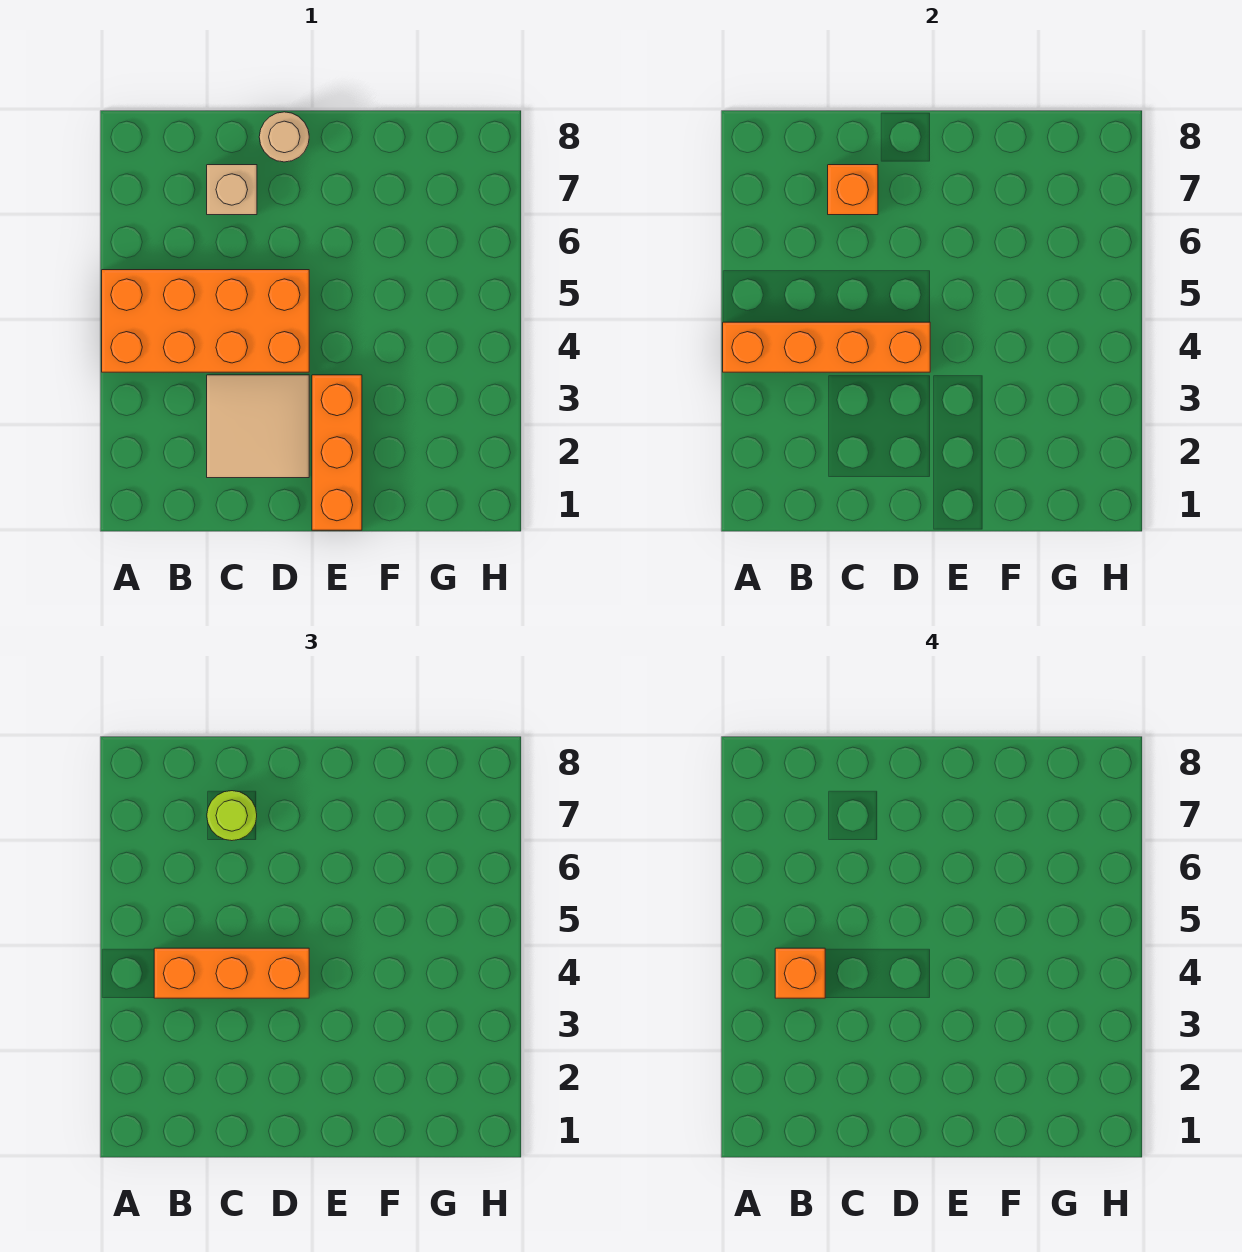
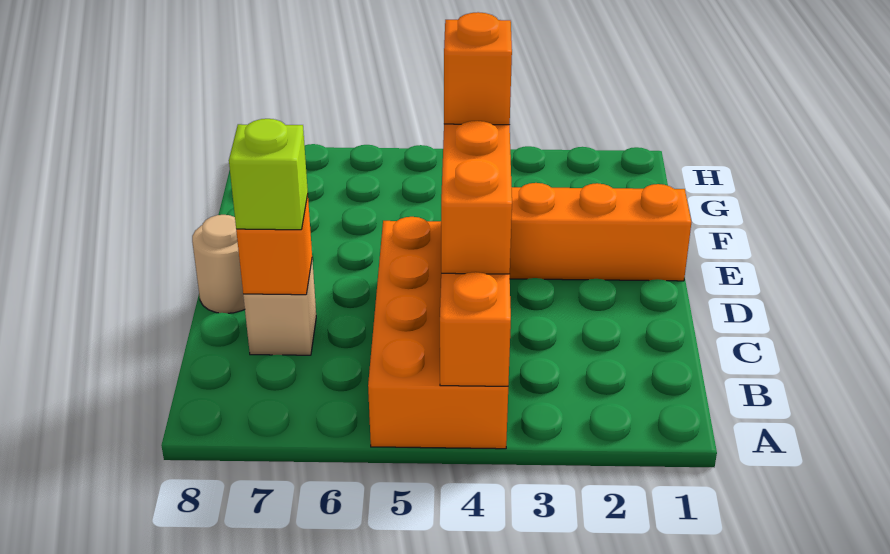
orange brick B4 level 4 -> orange brick D4 level 4
tan tile C2:D3 level 1 -> none
lime round brick C7 level 3 -> lime brick C7 level 3

